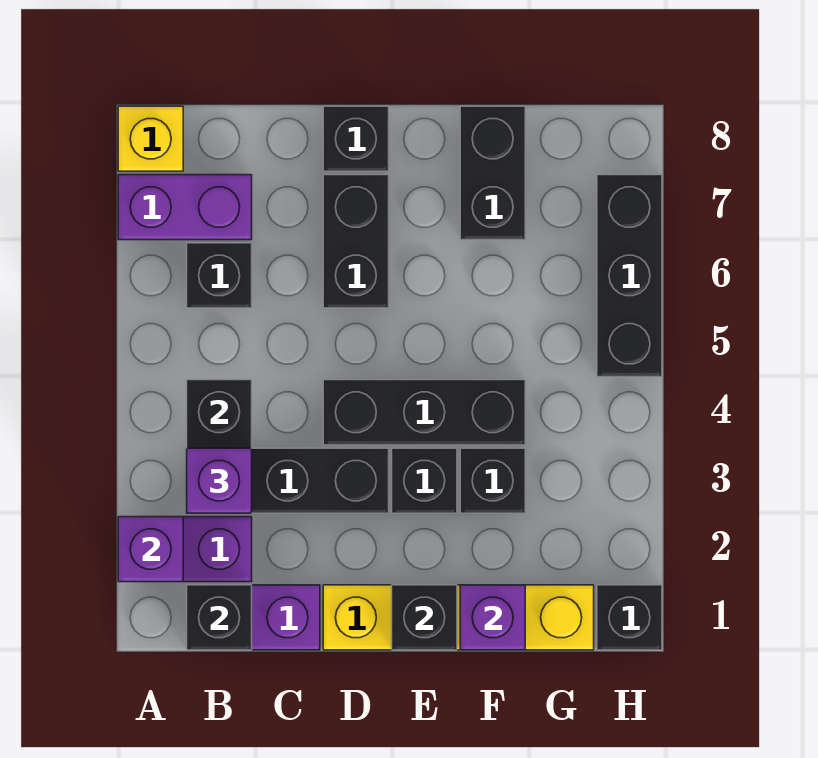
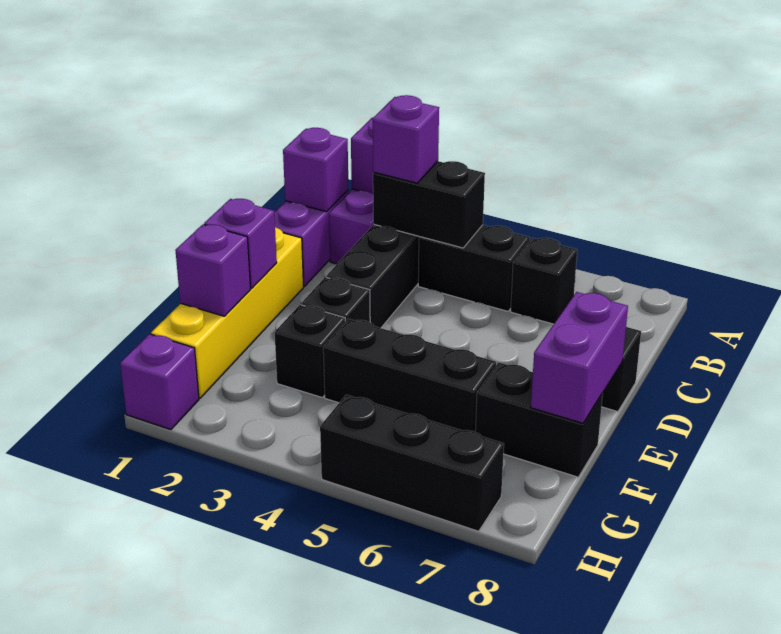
purple brick A7:B7 level 1 -> purple brick E8:F8 level 2
yellow brick A8 level 1 -> none
black brick B1 level 2 -> purple brick B1 level 2
black brick D4:F4 level 1 -> black brick F4:F6 level 1
black brick D6:D7 level 1 -> black brick B4:B5 level 1
black brick E1 level 2 -> purple brick E1 level 2
black brick H1 level 1 -> purple brick H1 level 1

